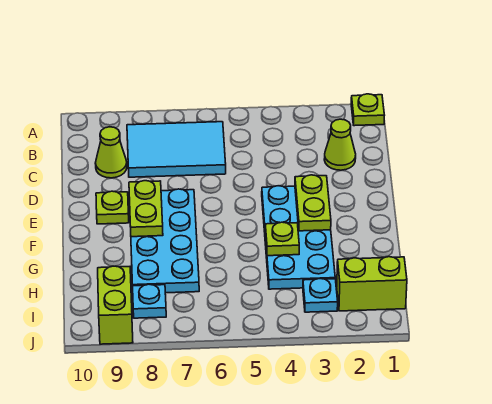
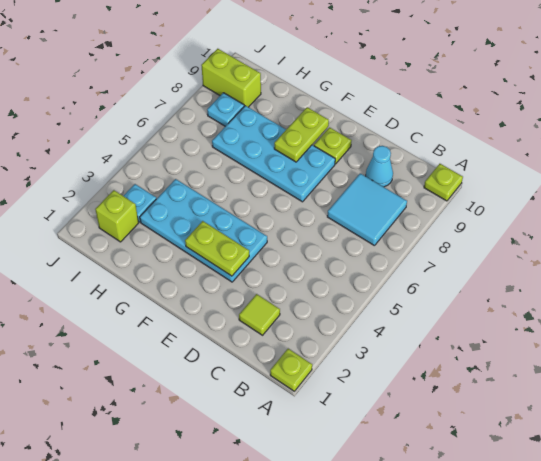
cyan tile B6:C8 level 1 -> cyan tile B7:C8 level 1
lime cone C2 level 1 -> lime tile C2 level 1
lime cone C9 level 1 -> cyan cone C9 level 1
lime plate E8:F8 level 2 -> lime plate F8:F9 level 2
lime plate G4 level 2 -> lime plate A10 level 1
lime brick I1:I2 level 1 -> lime brick I2 level 1

